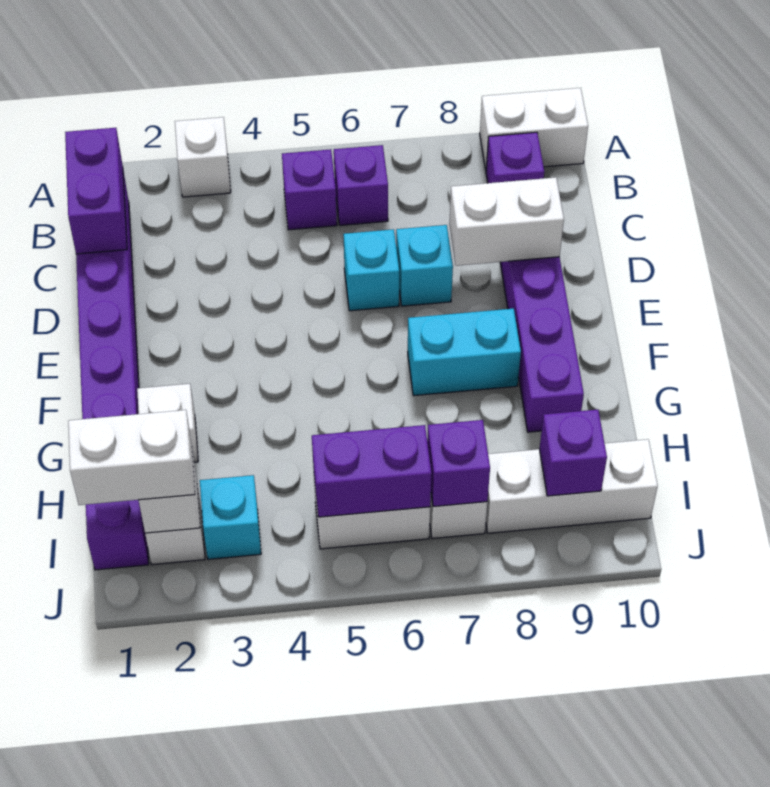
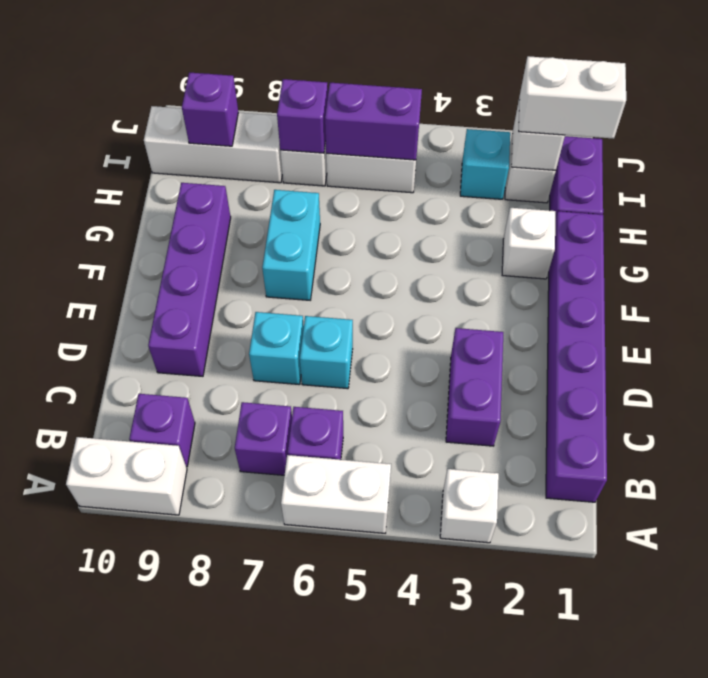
purple brick B1:C1 level 2 -> purple brick C3:D3 level 1
purple brick B5 level 1 -> purple brick B7 level 1
white brick D8:D9 level 2 -> white brick A5:A6 level 1
cyan brick F7:F8 level 1 -> cyan brick F7:G7 level 1

